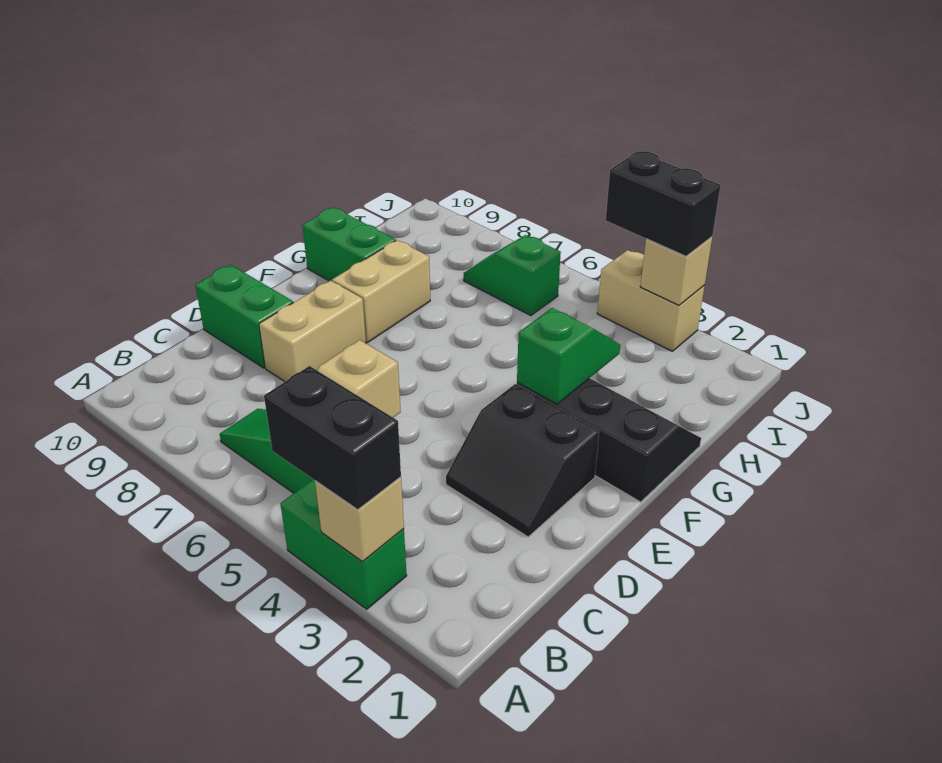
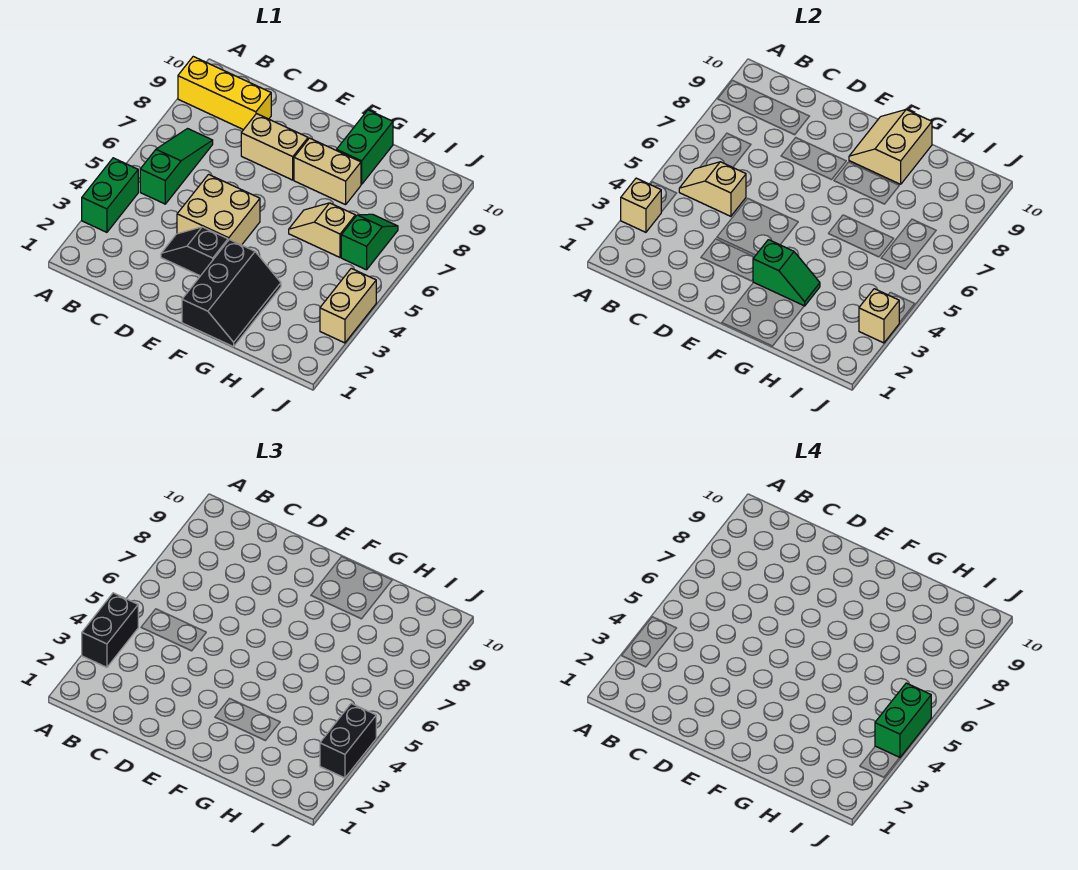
none -> yellow brick A9:C9 level 1
black slope D2:E3 level 1 top E -> black slope D3:E3 level 1 top E
none -> tan brick D4:E5 level 1
green brick D9:D10 level 1 -> green brick J4:J5 level 4
none -> tan slope F9:G10 level 2 top G
none -> tan slope G6:H6 level 1 top H

